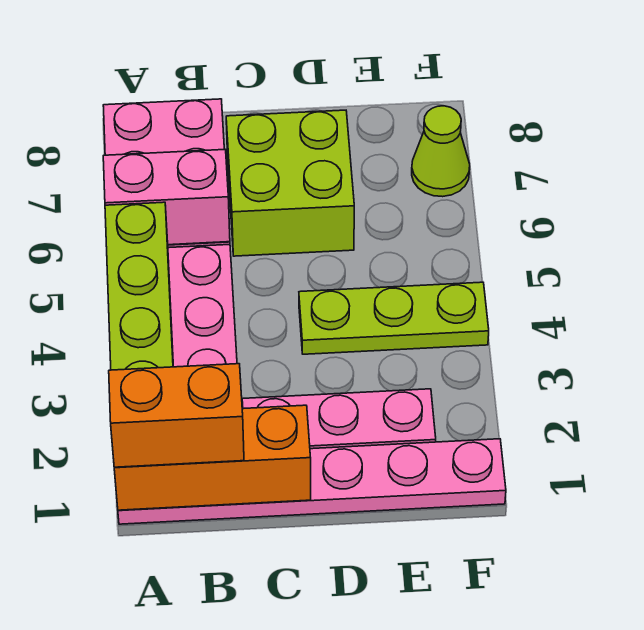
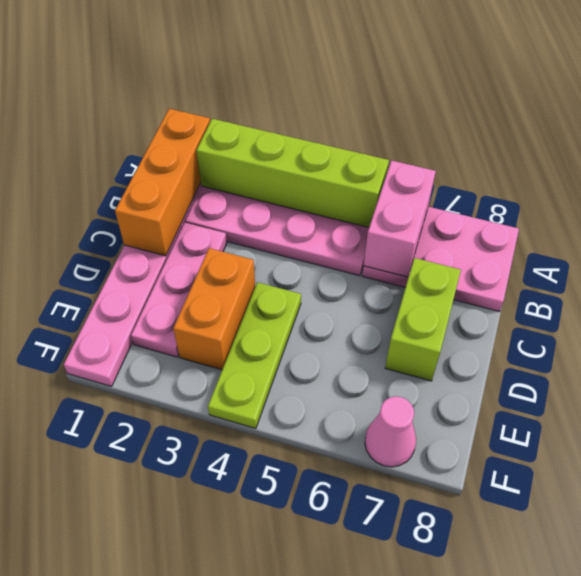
orange brick A1:B1 level 3 -> orange brick D3:E3 level 1
lime brick C6:D7 level 1 -> lime brick C7:D7 level 1
lime cone F7 level 1 -> pink cone F7 level 1

